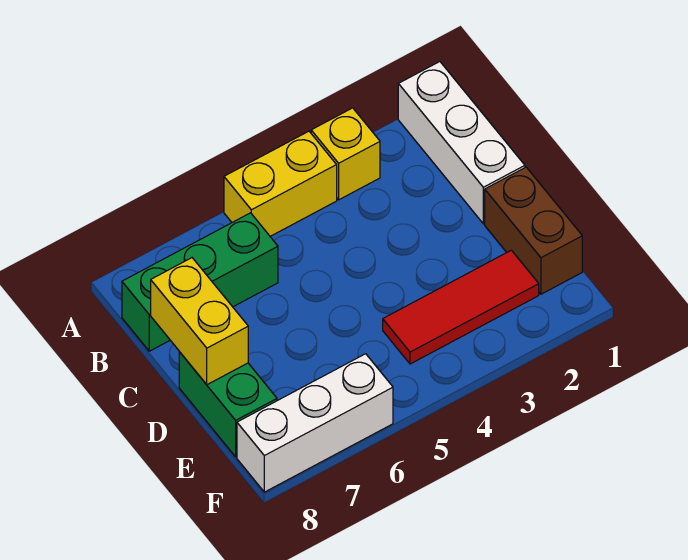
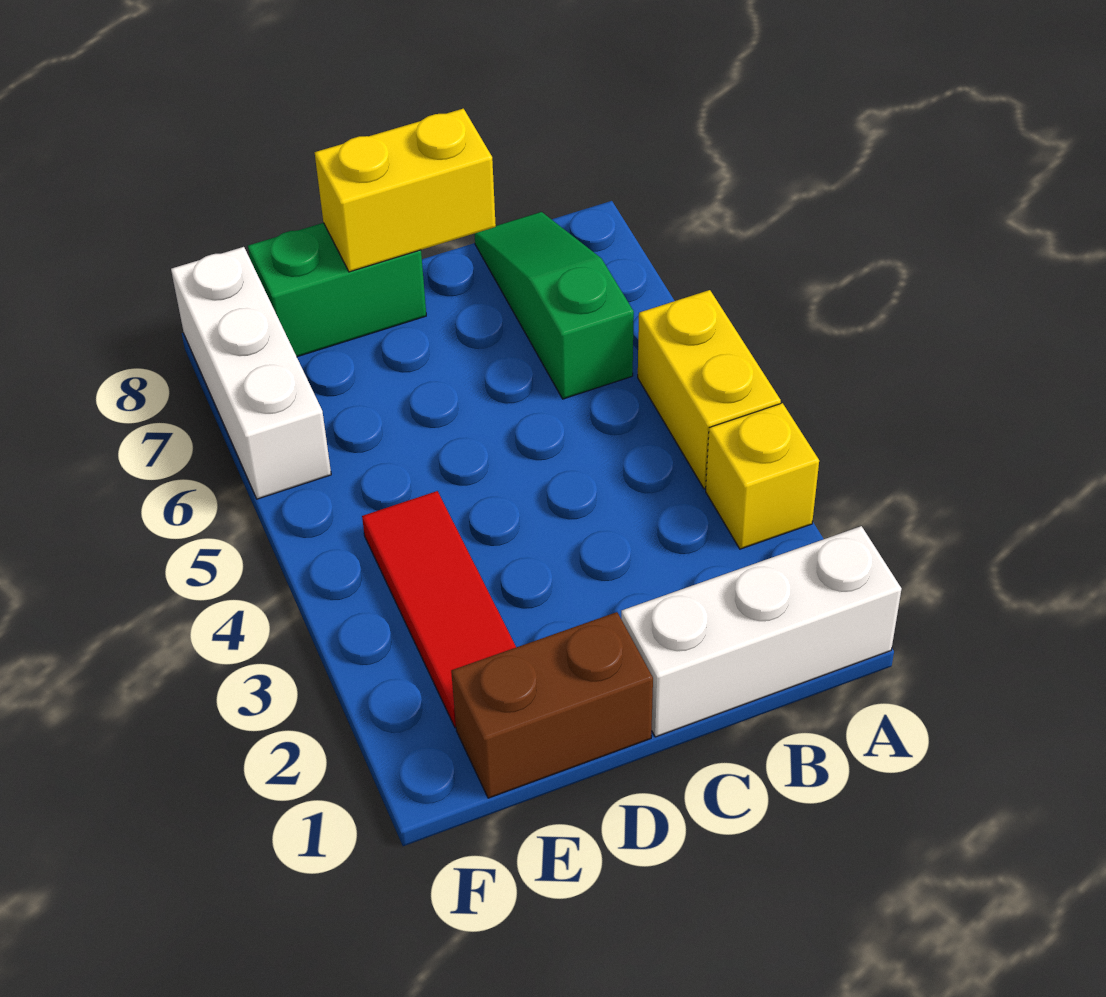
green brick B6:B8 level 1 -> green slope B6:B8 level 1 top 6

